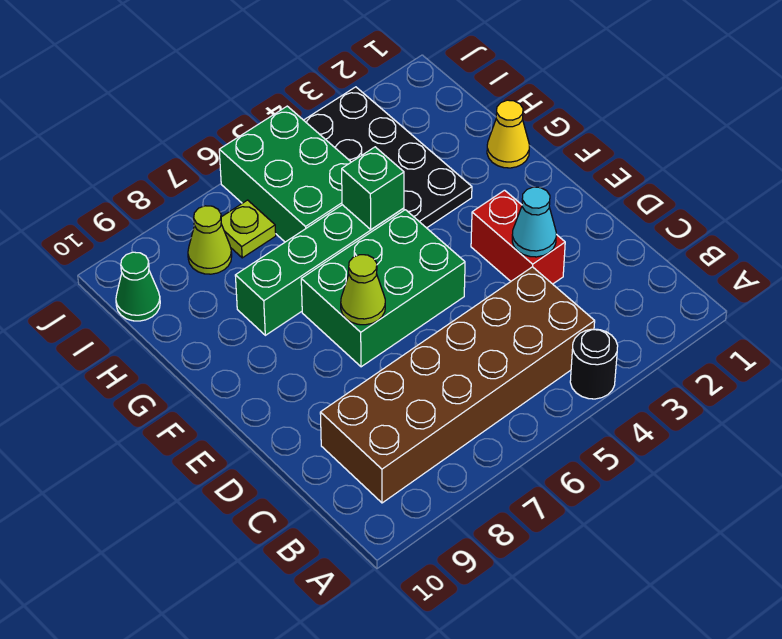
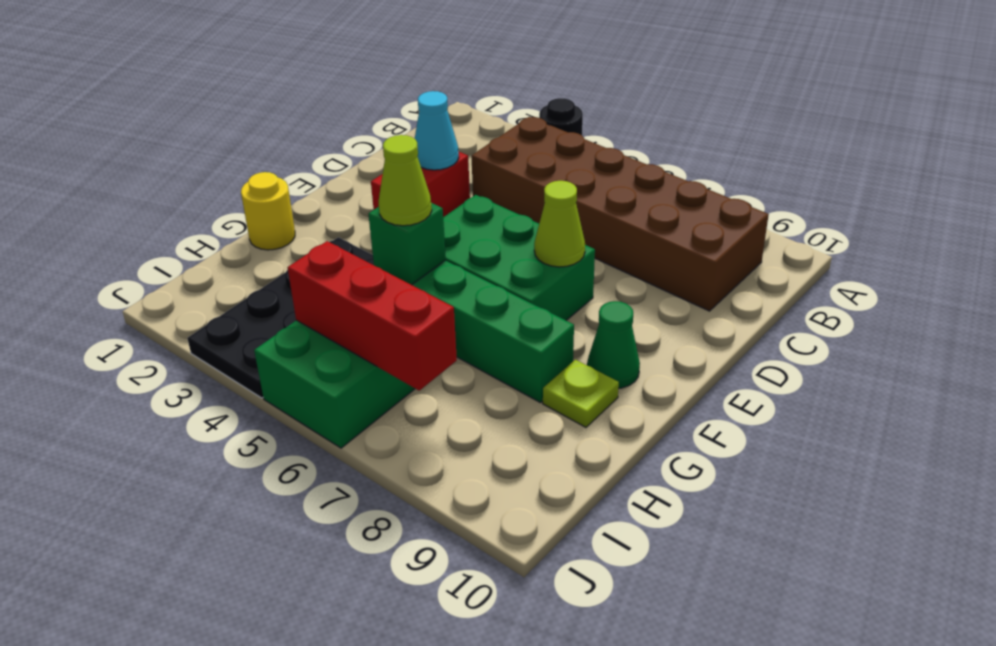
yellow cone G1 level 1 -> yellow round brick G1 level 1
none -> red brick I5:I7 level 2
lime plate I7 level 1 -> lime plate G9 level 1
lime cone I8 level 1 -> lime cone G5 level 3
green cone I10 level 1 -> green cone F9 level 1

